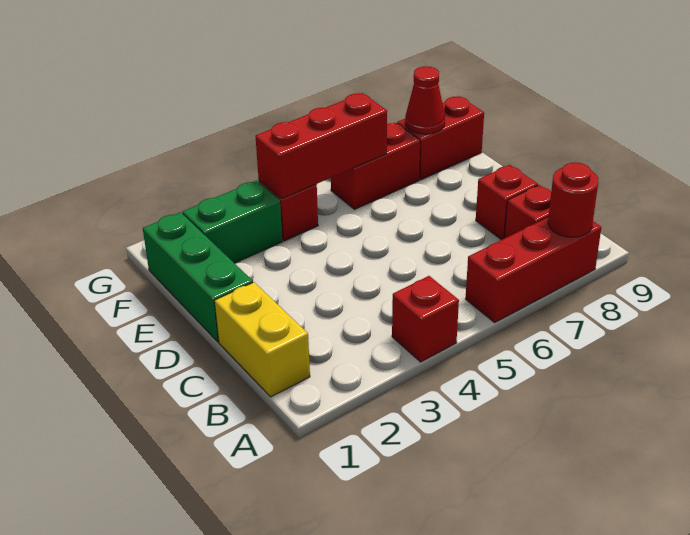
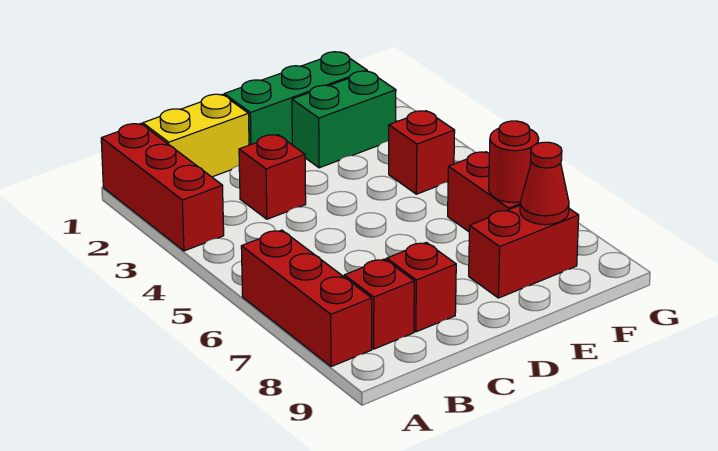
red brick A4 level 1 -> red brick C3 level 1
red round brick A8 level 2 -> red round brick F7 level 2
green brick F2:F3 level 1 -> green brick E2:F2 level 1
red brick F4:F6 level 2 -> red brick A1:A3 level 1
red brick F8:F9 level 1 -> red brick E8:F8 level 1

